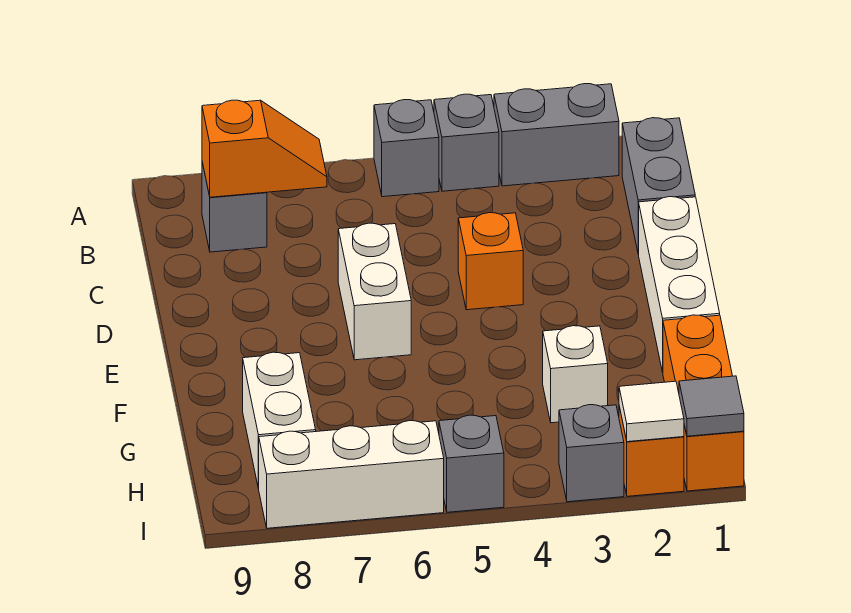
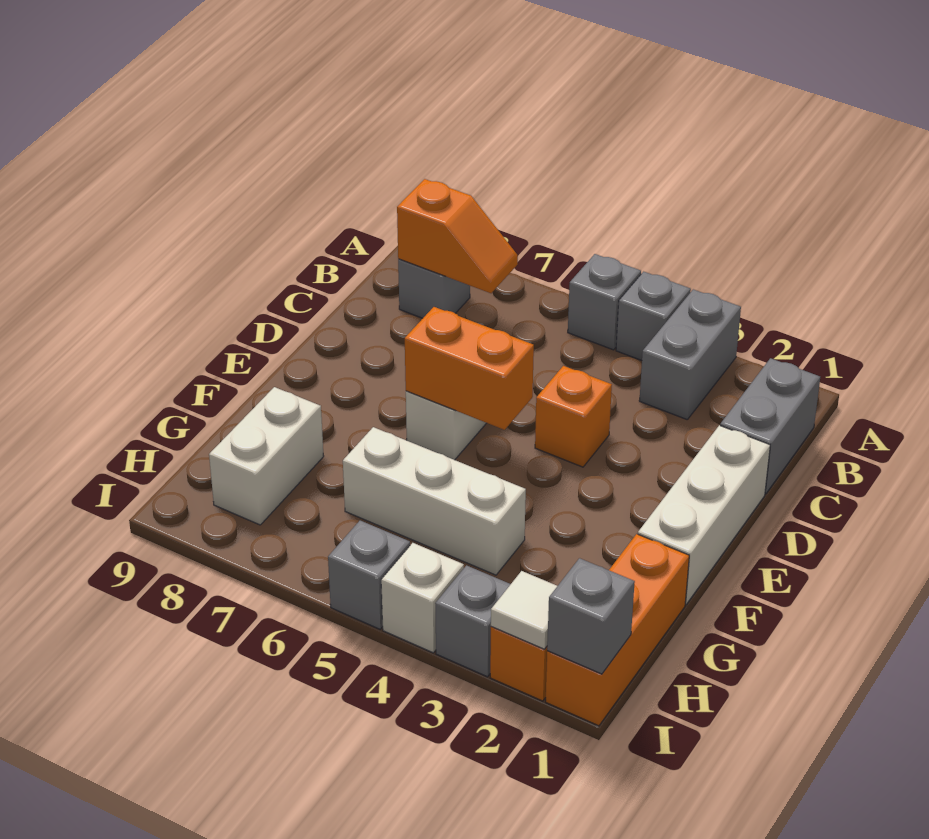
grey brick A2:A3 level 1 -> grey brick A3:B3 level 1
none -> orange brick E5:E6 level 2
white brick G3 level 1 -> white brick I4 level 1
grey tile I1 level 2 -> grey brick I1 level 2
white brick I6:I8 level 1 -> white brick G4:G6 level 1

